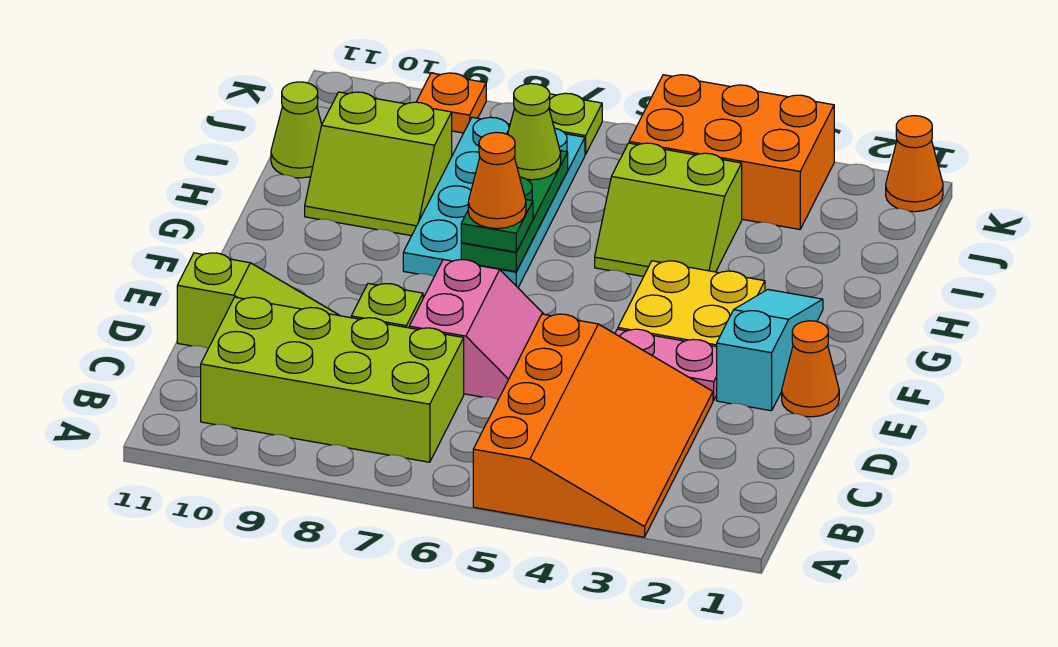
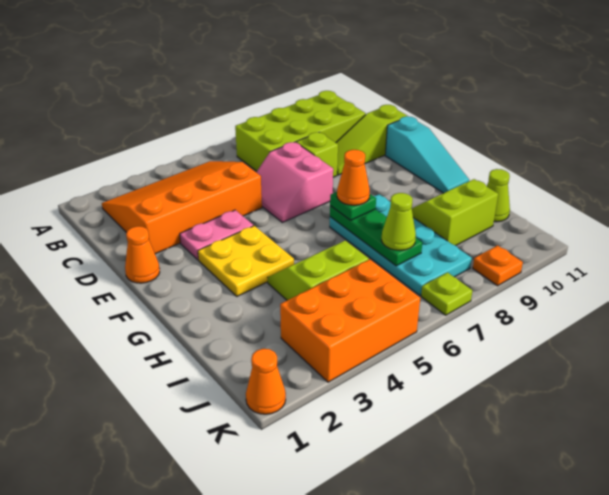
orange slope A3:D5 level 1 top 5 -> orange slope B2:D5 level 1 top D
cyan slope E2:G2 level 1 top E -> cyan slope E11:G11 level 1 top E

